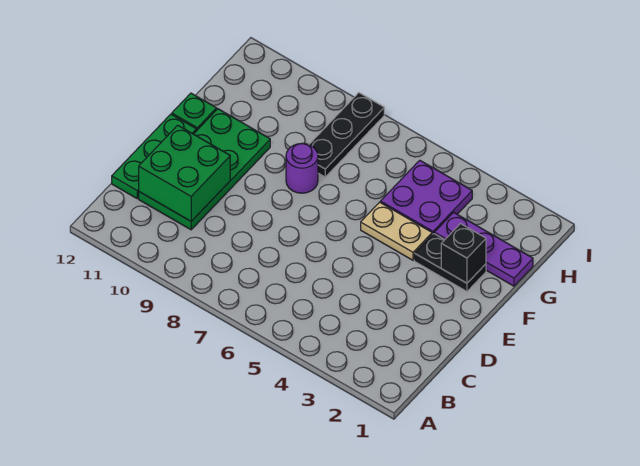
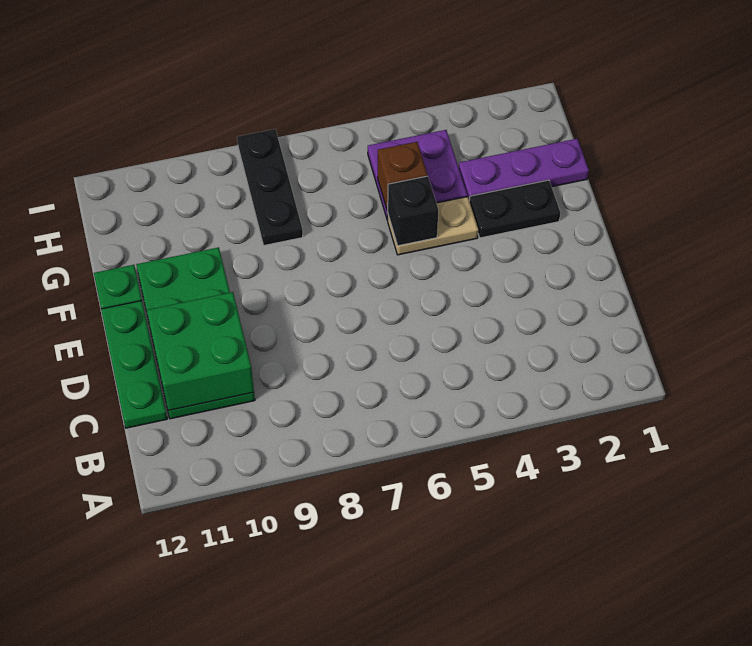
black brick F2 level 2 -> black brick F5 level 2
purple round brick F8 level 1 -> none
none -> brown brick G5 level 2

